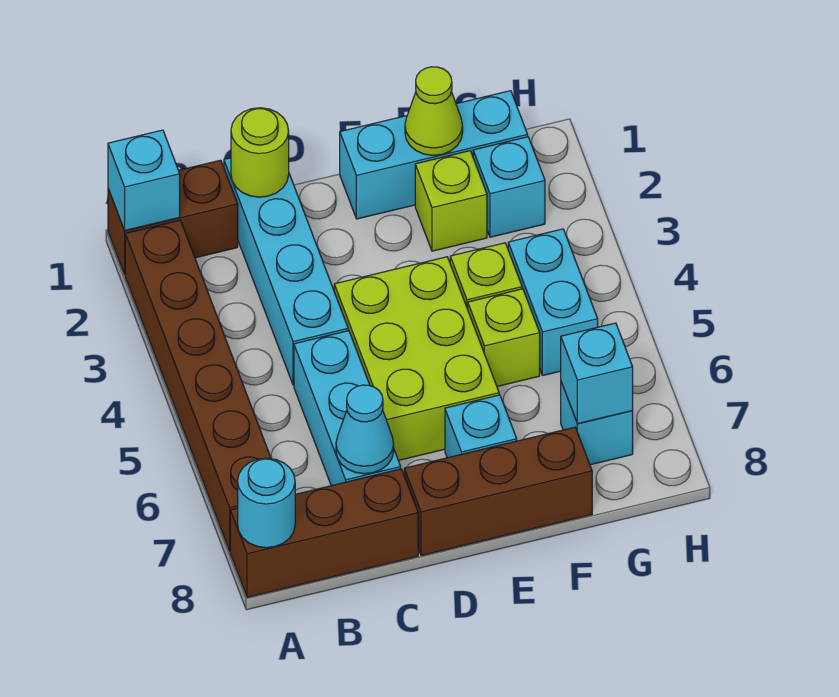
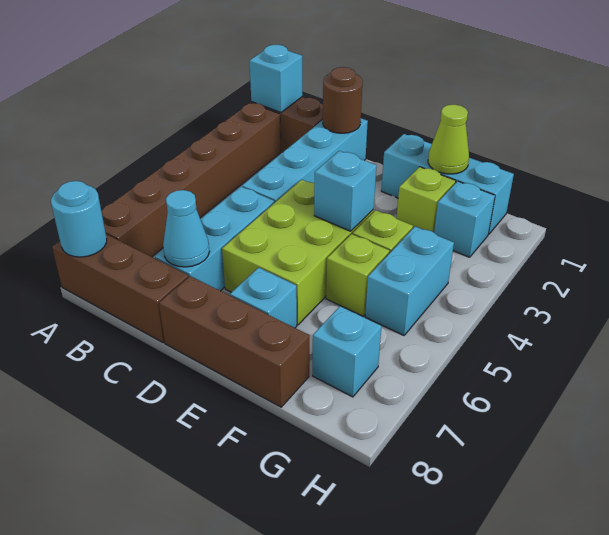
lime round brick C1 level 2 -> brown round brick C1 level 2
cyan brick G7 level 2 -> cyan brick E4 level 2

